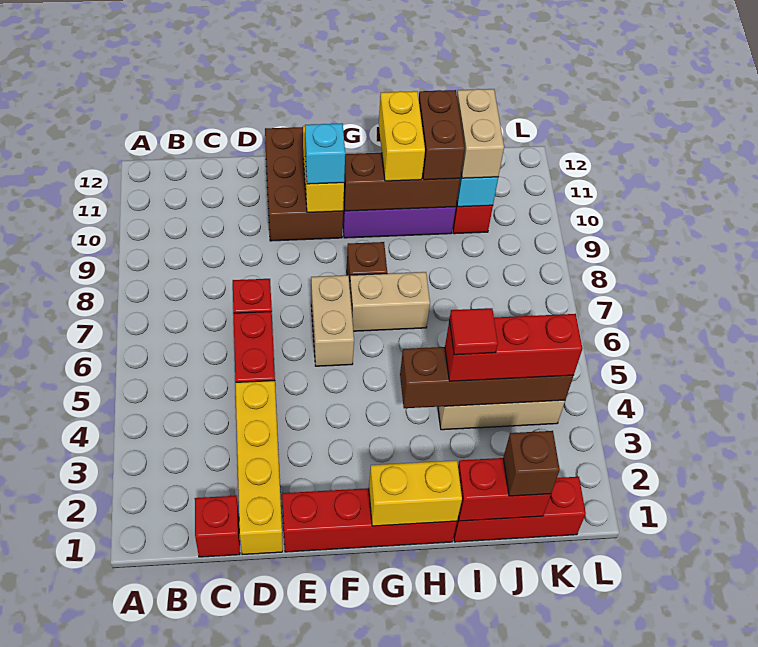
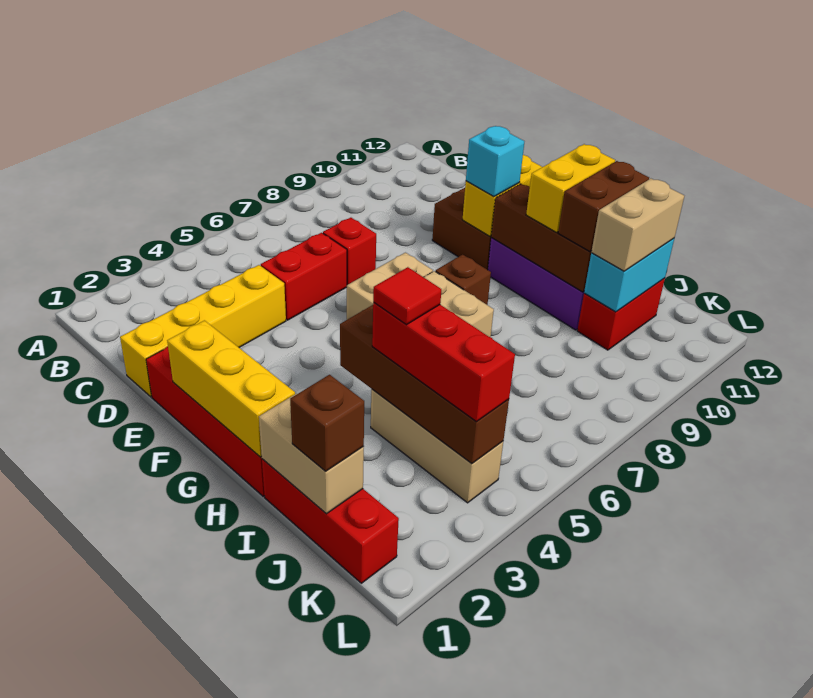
red brick C1 level 1 -> none
yellow brick G1:H1 level 2 -> yellow brick F1:H1 level 2
red brick I1:J1 level 2 -> tan brick I1:J1 level 2

